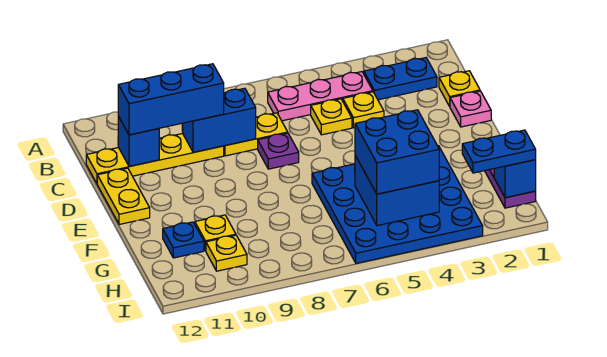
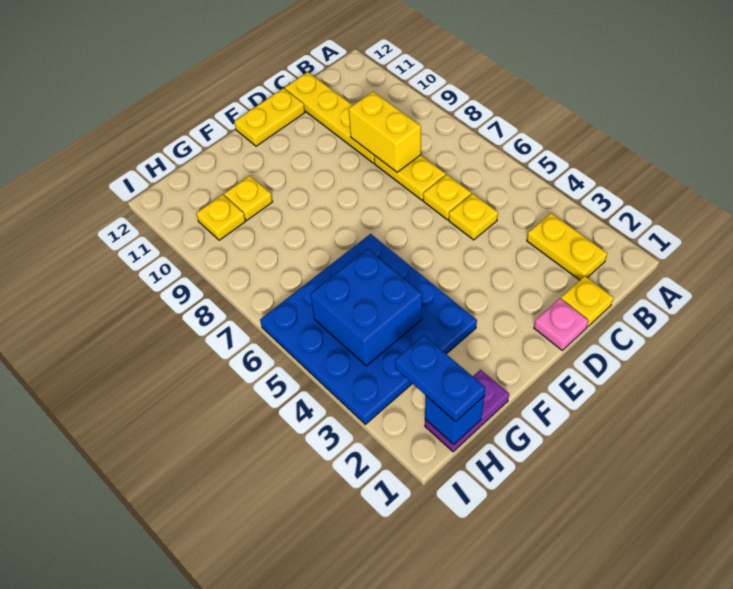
blue plate B2:B3 level 1 -> yellow plate B2:B3 level 1
pink plate B4:B6 level 1 -> none
yellow plate C4 level 1 -> yellow plate C6 level 1
blue brick C8:C9 level 2 -> yellow brick C8:C9 level 2
blue brick C9:C11 level 3 -> none
blue brick C11 level 2 -> none
purple plate D7 level 1 -> none
blue brick G4:H5 level 3 -> none
blue plate G11 level 1 -> none

